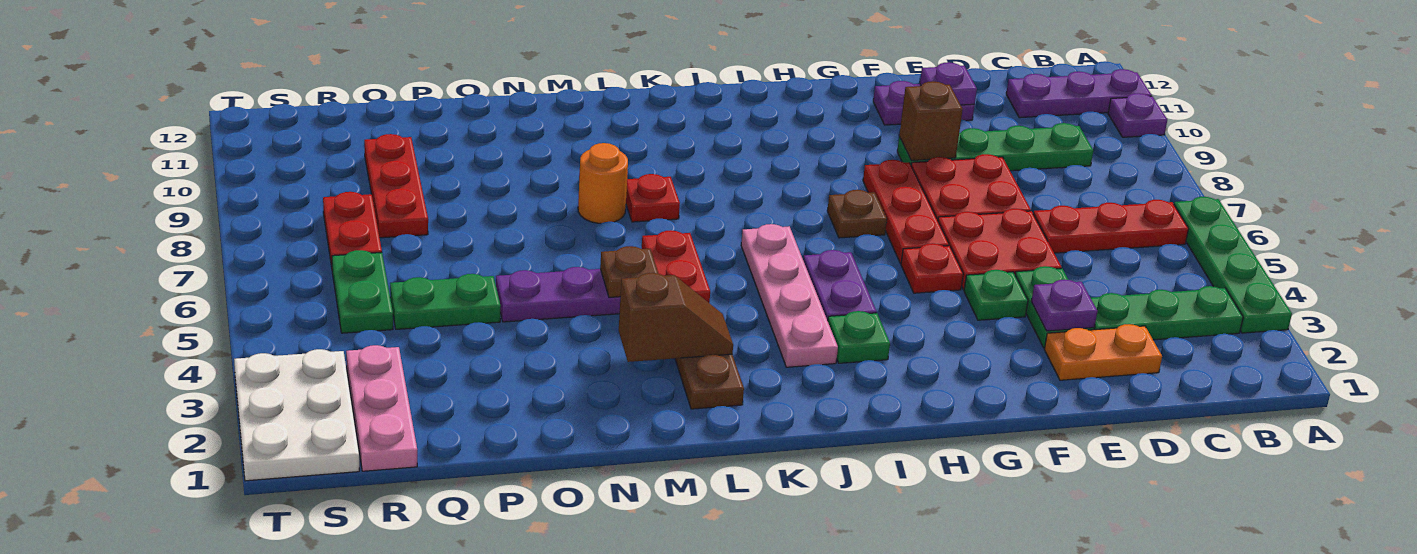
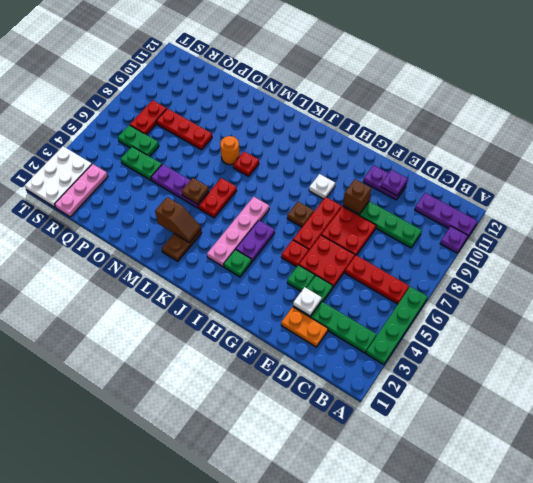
purple plate E3 level 2 -> white plate E3 level 2
none -> white plate H9 level 1
red plate Q8:Q10 level 1 -> red plate O8:Q8 level 1
green plate R5:R6 level 1 -> green plate Q6:R6 level 1

